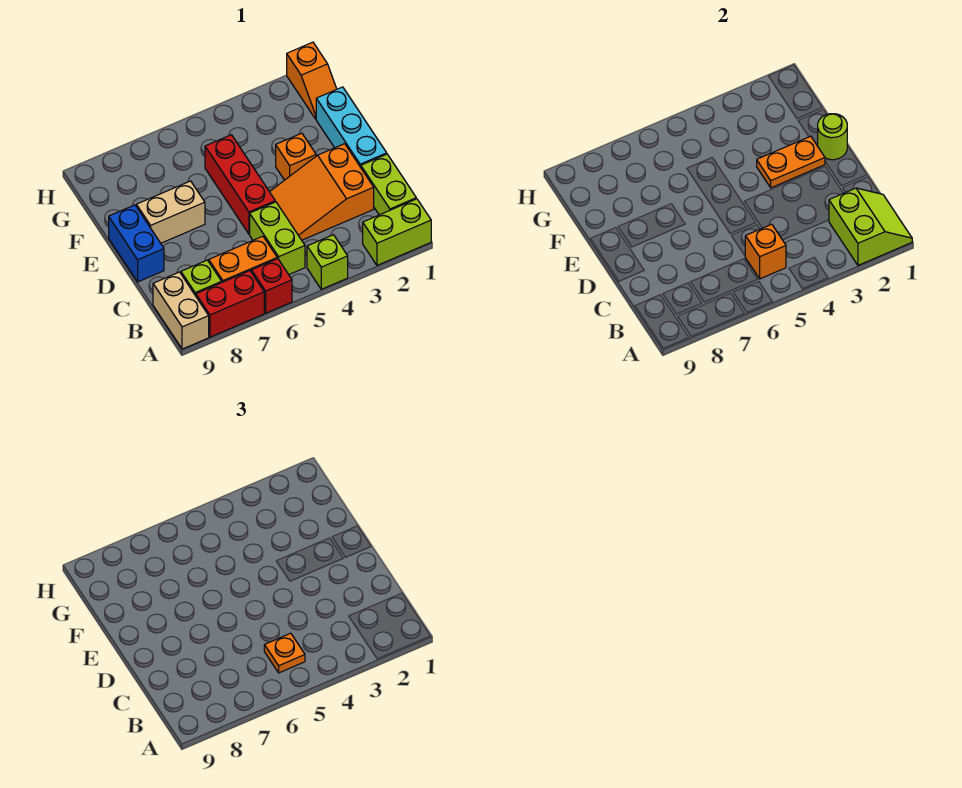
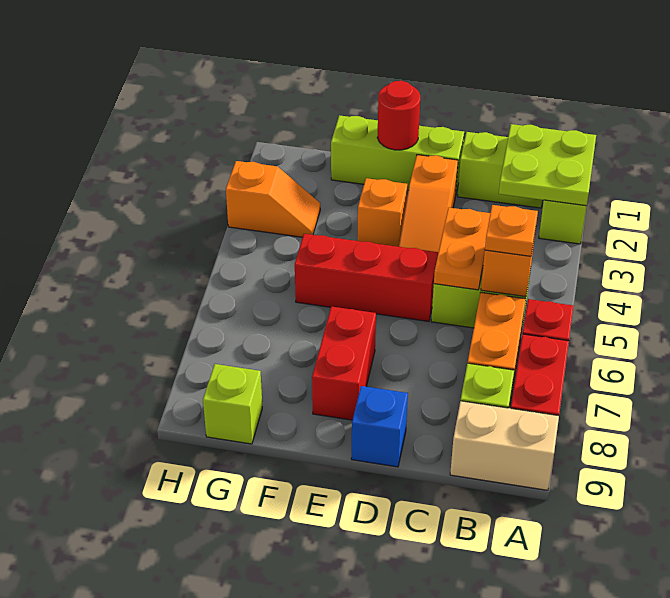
lime slope A1:B2 level 2 top 2 -> lime plate A1:B2 level 2
lime brick A4 level 1 -> lime brick G9 level 1
orange slope C2:D4 level 1 top 2 -> orange slope D2:D4 level 1 top 2
cyan brick D1:F1 level 1 -> lime brick D1:F1 level 1
blue brick D9:E9 level 1 -> blue brick D9 level 1
lime round brick E1 level 2 -> red round brick E1 level 2
orange plate E2:E3 level 2 -> orange plate C4:C5 level 2
tan brick E7:E8 level 1 -> red brick E7:E8 level 1
orange slope G1:H1 level 1 top H -> orange slope G3:H3 level 1 top H

